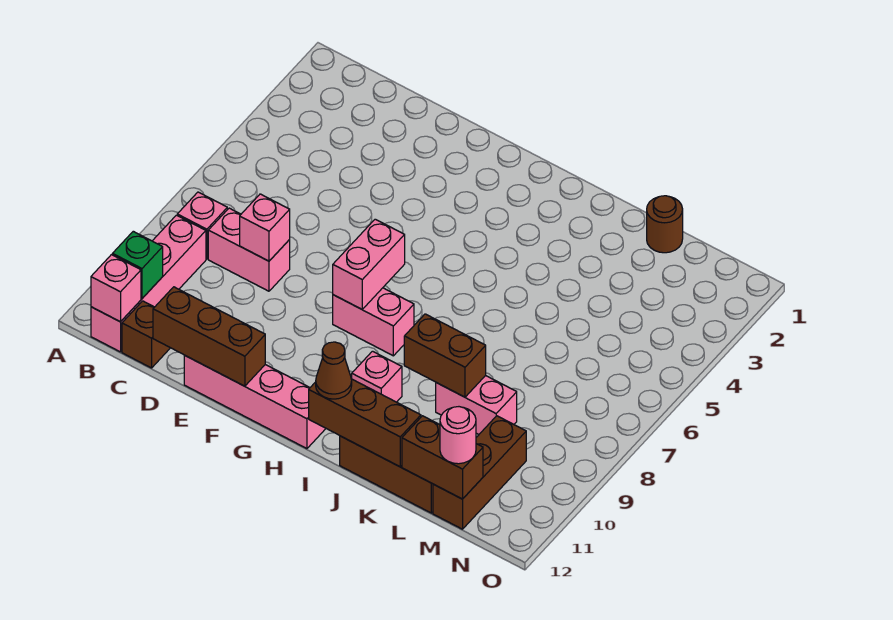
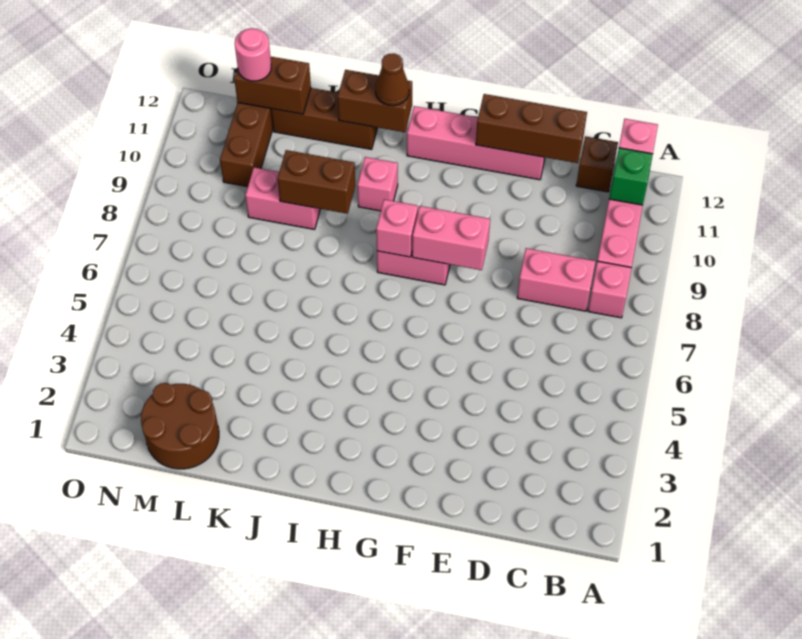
pink brick D8 level 2 -> pink brick H8 level 2
pink brick G7:G8 level 2 -> pink brick F8:G8 level 2
brown brick I12:K12 level 2 -> brown brick I12:J12 level 2
brown round brick L1 level 1 -> brown round brick L1:M2 level 1

